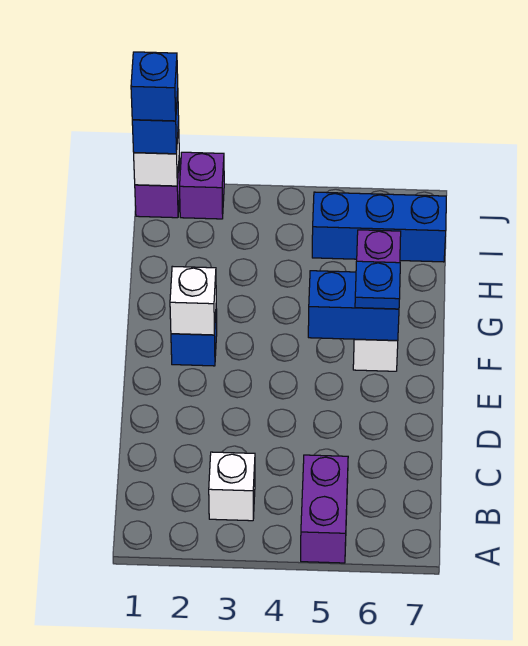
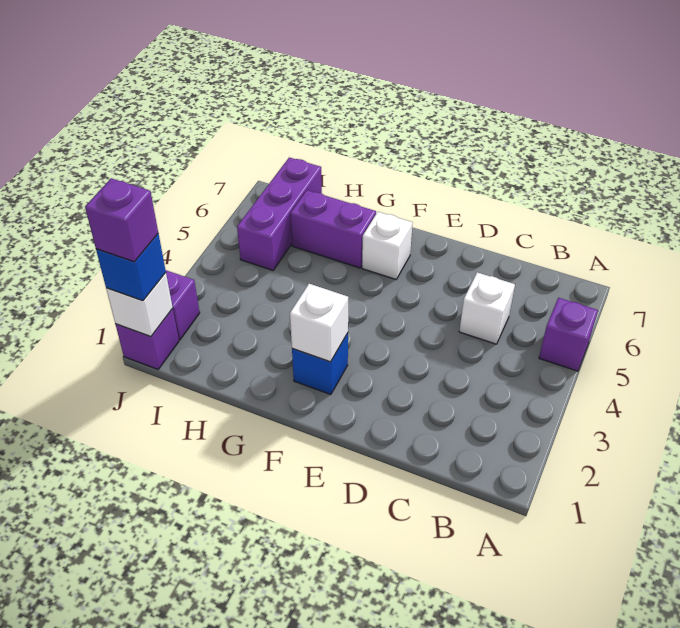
purple brick A5:B5 level 1 -> purple brick A5 level 1
white brick B3 level 1 -> white brick C5 level 1
blue brick F5:F6 level 2 -> none
blue plate F6 level 3 -> none
blue brick I5:I7 level 1 -> purple brick I5:I7 level 1
blue brick J1 level 4 -> purple brick J1 level 4

